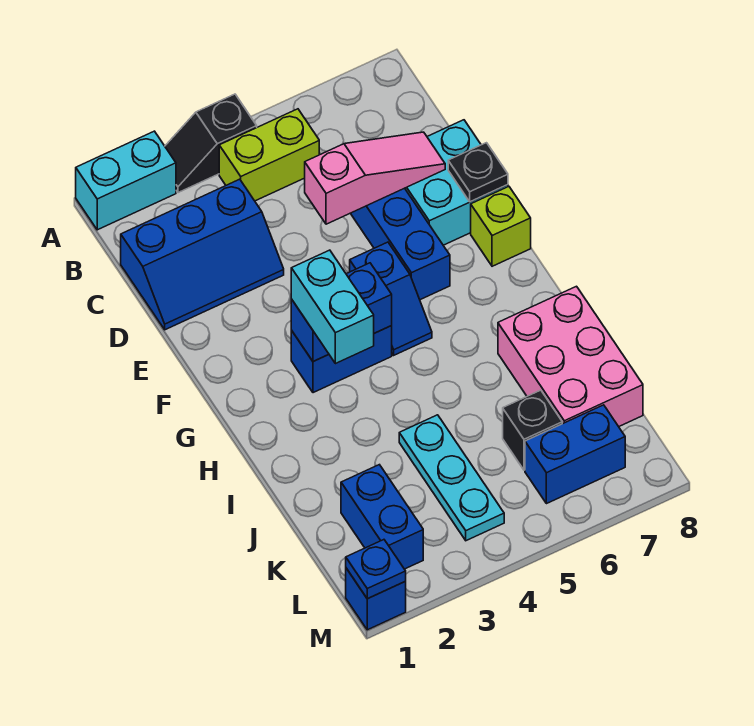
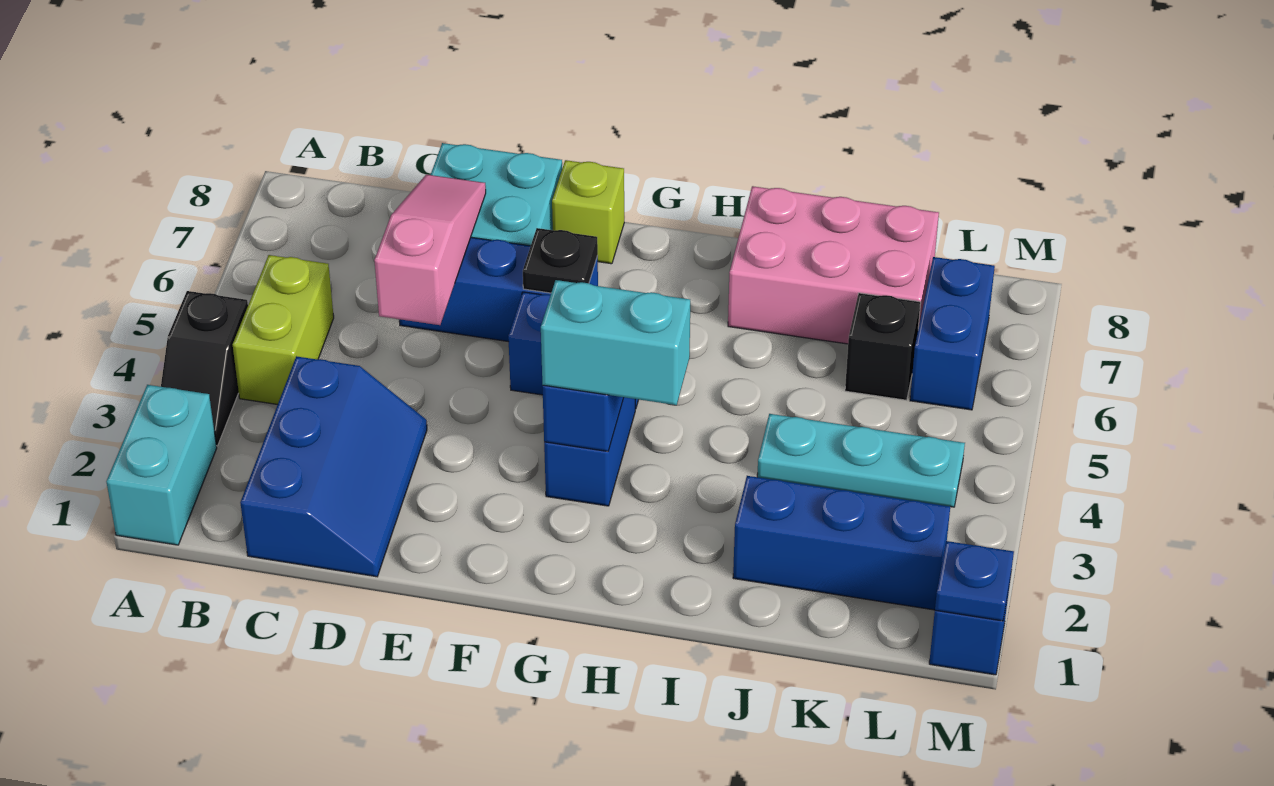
black plate E8 level 2 -> black plate F6 level 2
blue brick K2:L2 level 1 -> blue brick J2:L2 level 1

